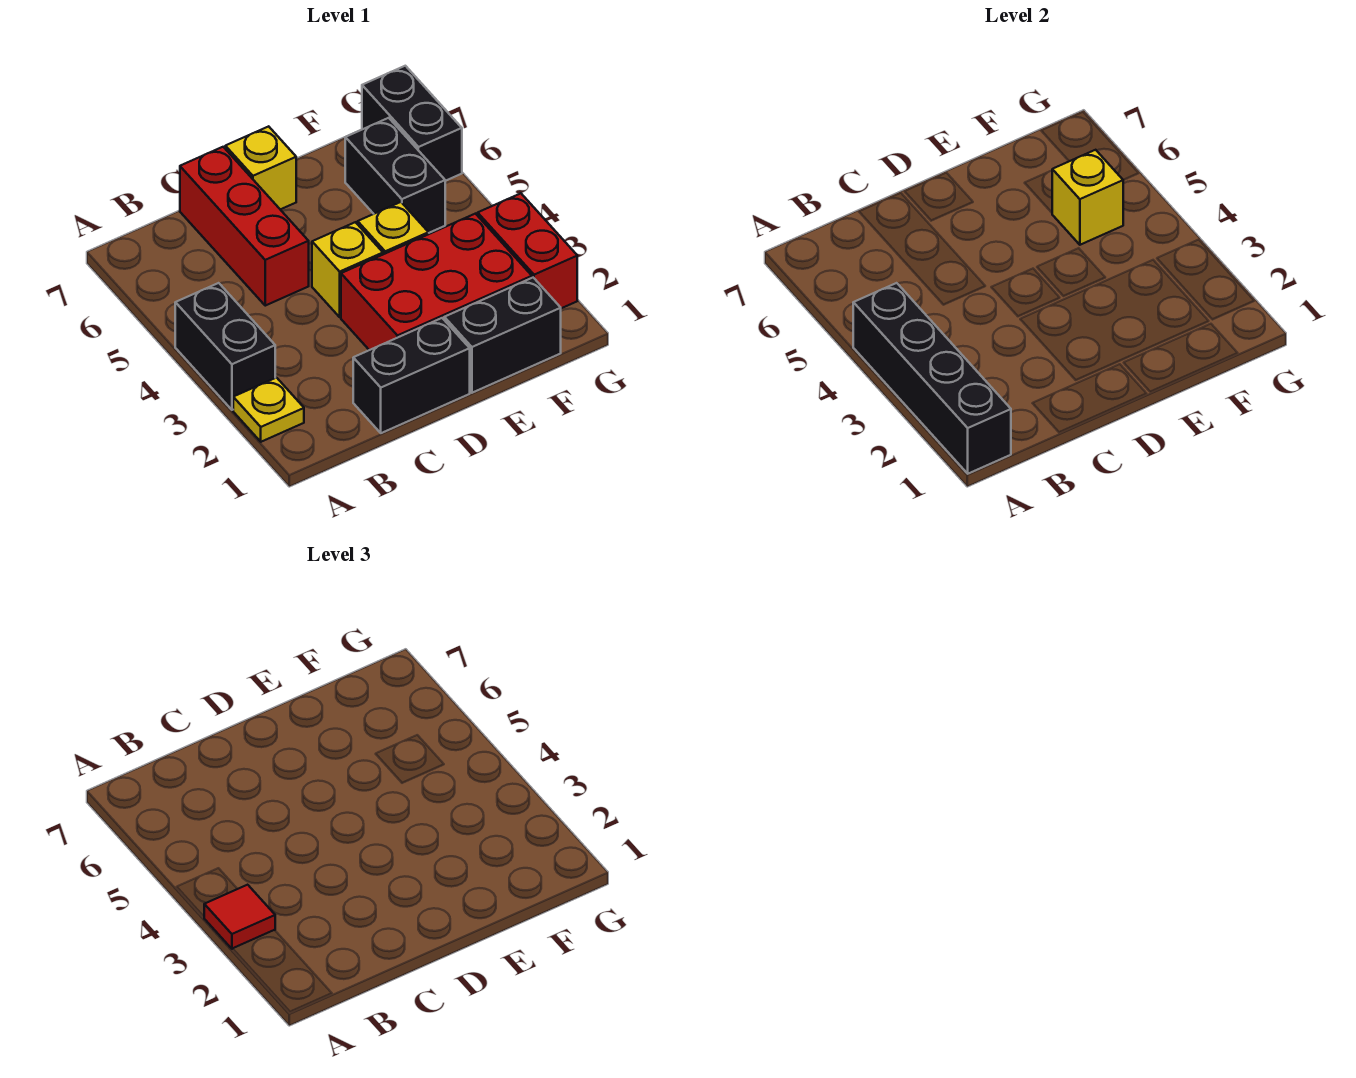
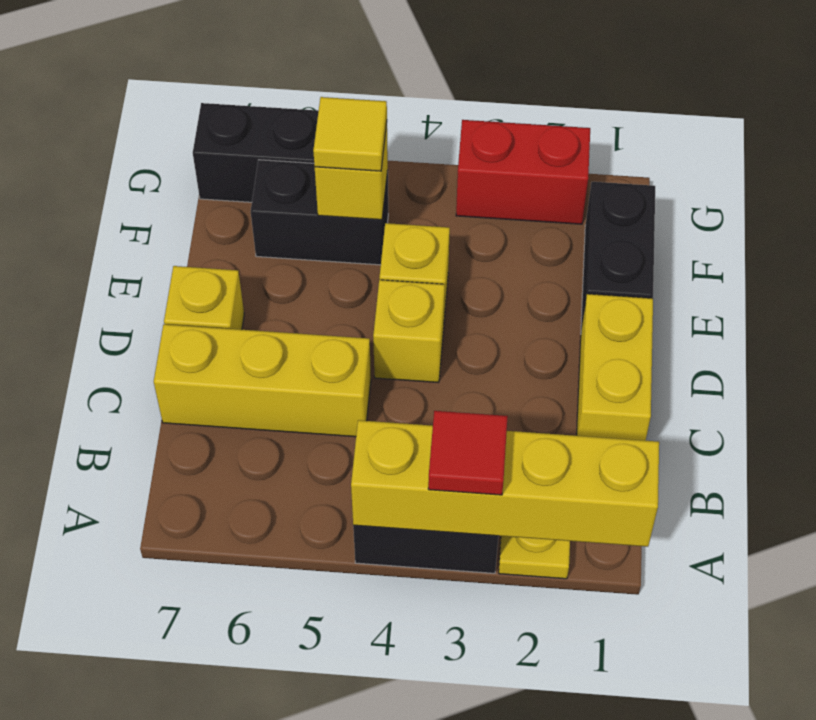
black brick A1:A4 level 2 -> yellow brick A1:A4 level 2
black brick C1:D1 level 1 -> yellow brick C1:D1 level 1
red brick C5:C7 level 1 -> yellow brick C5:C7 level 1
red brick D2:F3 level 1 -> none
none -> yellow tile F5 level 3

